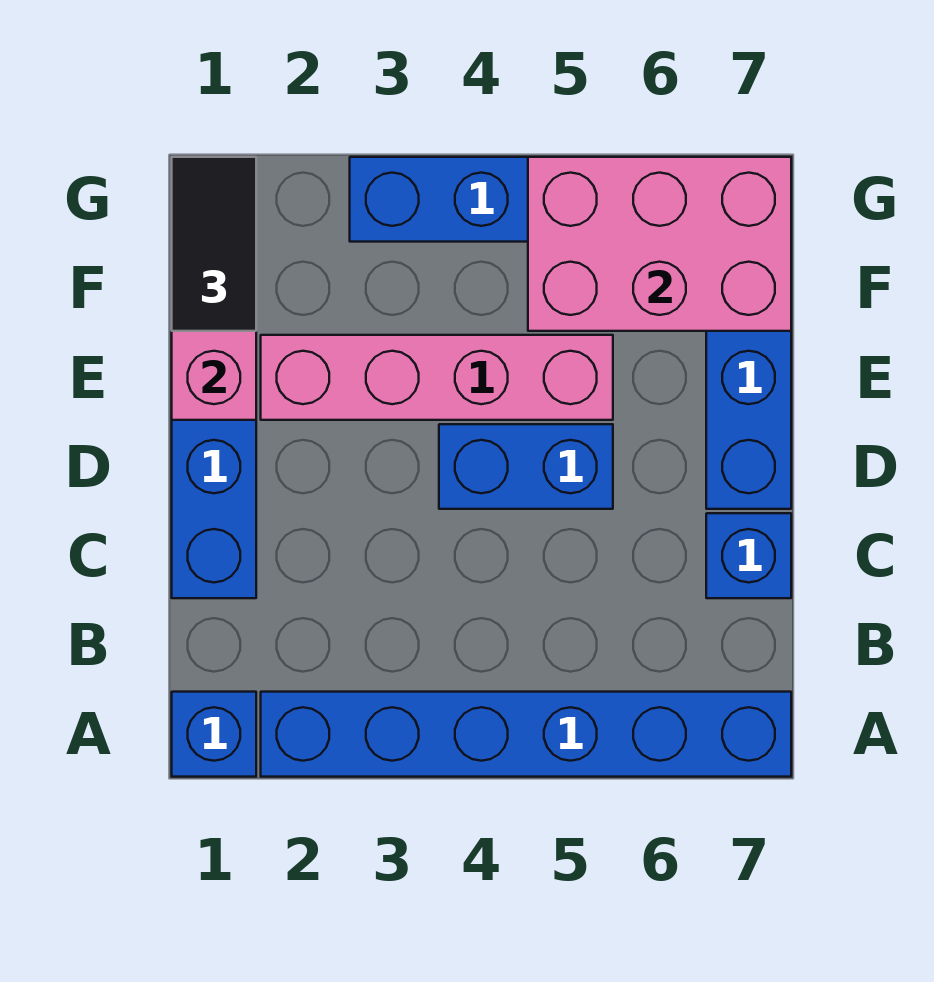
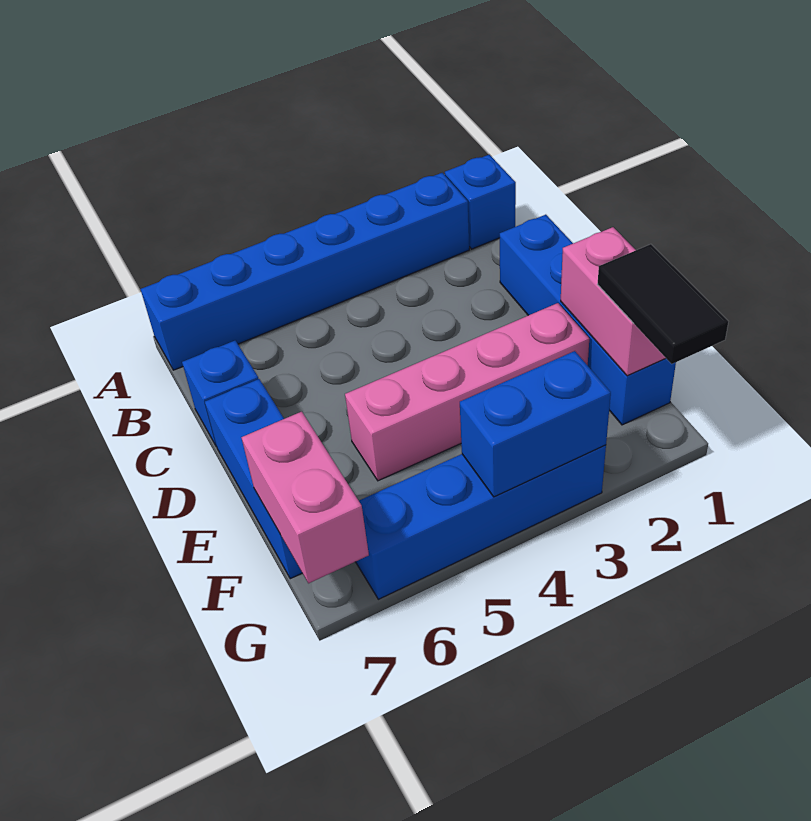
blue brick D4:D5 level 1 -> blue brick G3:G4 level 2
pink brick F5:G7 level 2 -> pink brick F7:G7 level 2

